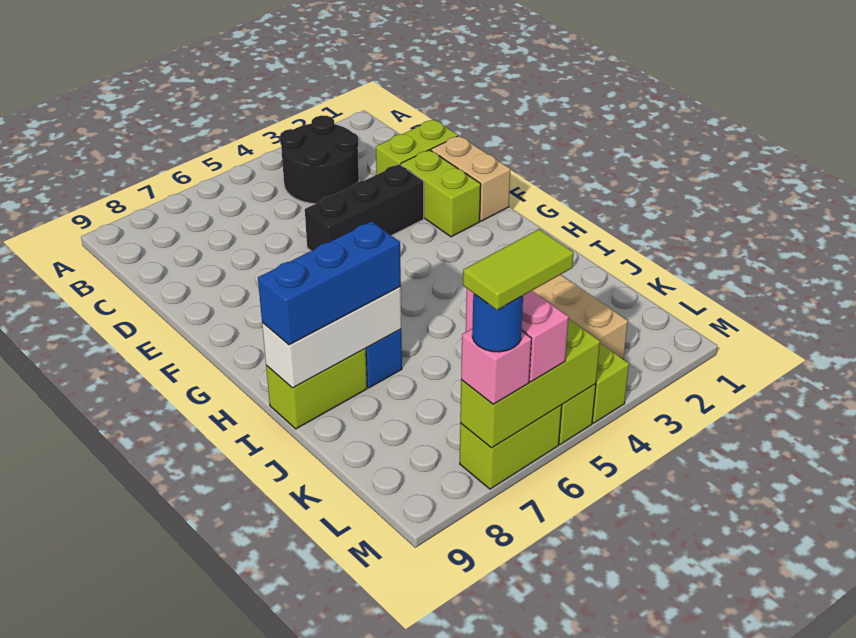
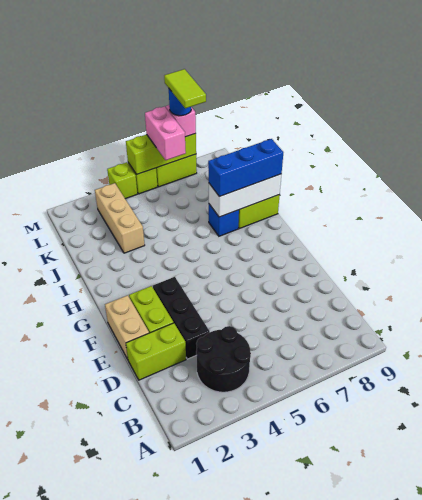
black brick E3:E5 level 1 -> black brick D3:F3 level 1
lime tile M6:M7 level 5 -> lime tile L7:M7 level 5

